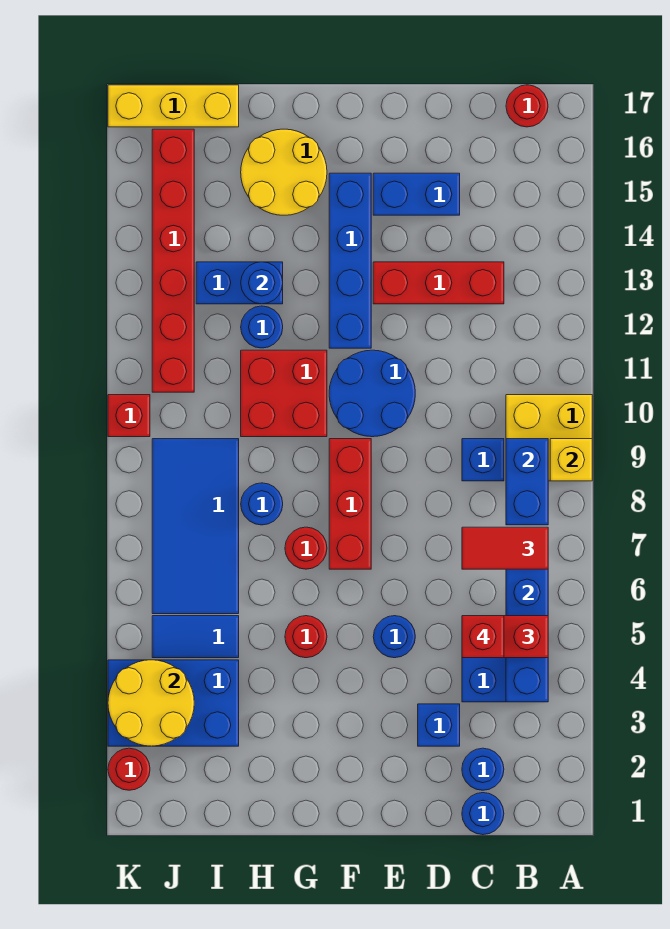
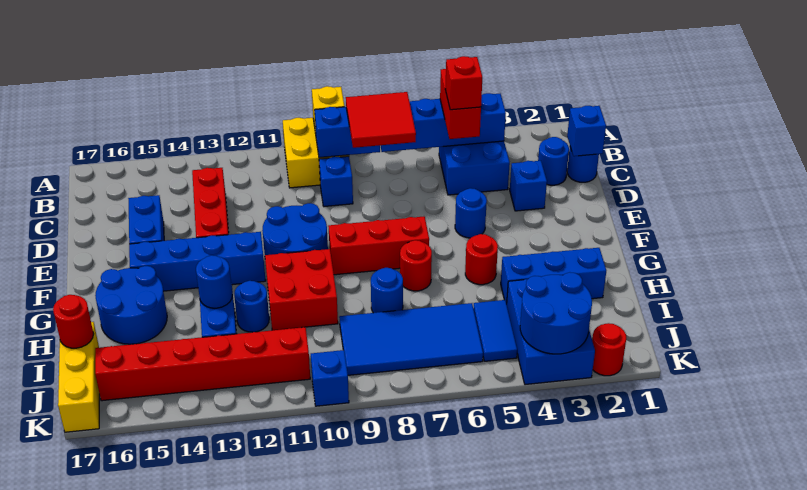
red tile B7:C7 level 3 -> red tile B7:C8 level 3
red round brick B17 level 1 -> red round brick I17 level 2
none -> blue brick C1 level 2
yellow round brick G15:H16 level 1 -> blue round brick G15:H16 level 1
none -> blue brick H2:H4 level 1
yellow round brick J3:K4 level 2 -> blue round brick J3:K4 level 2
red brick K10 level 1 -> blue brick K10 level 1

